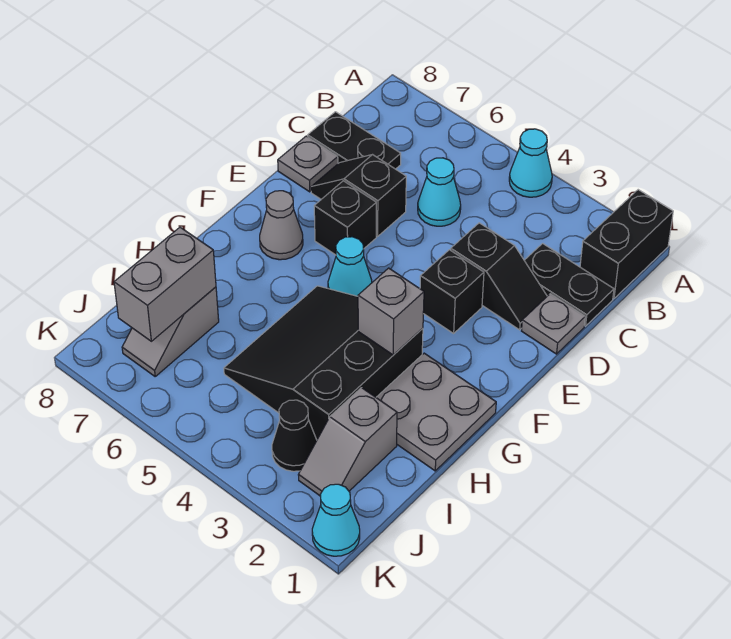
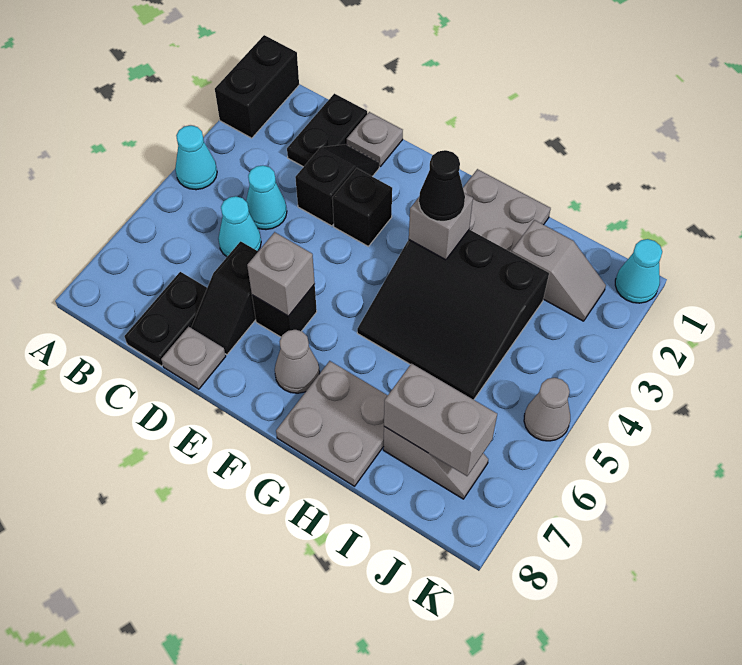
black brick A1:B1 level 1 -> black brick A1:A2 level 1
none -> grey brick E6 level 2
cyan cone F5 level 1 -> cyan cone C4 level 1
none -> grey plate G7:H8 level 1
black cone J3 level 1 -> black cone G3 level 3
none -> grey cone K5 level 1

